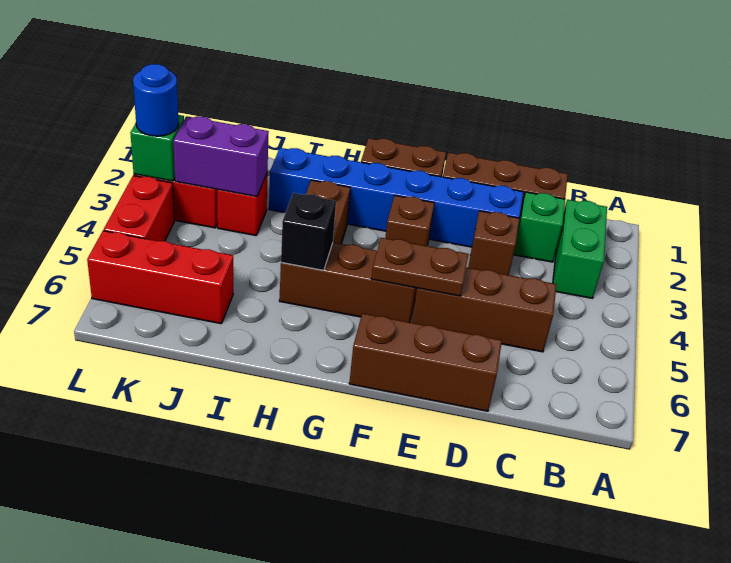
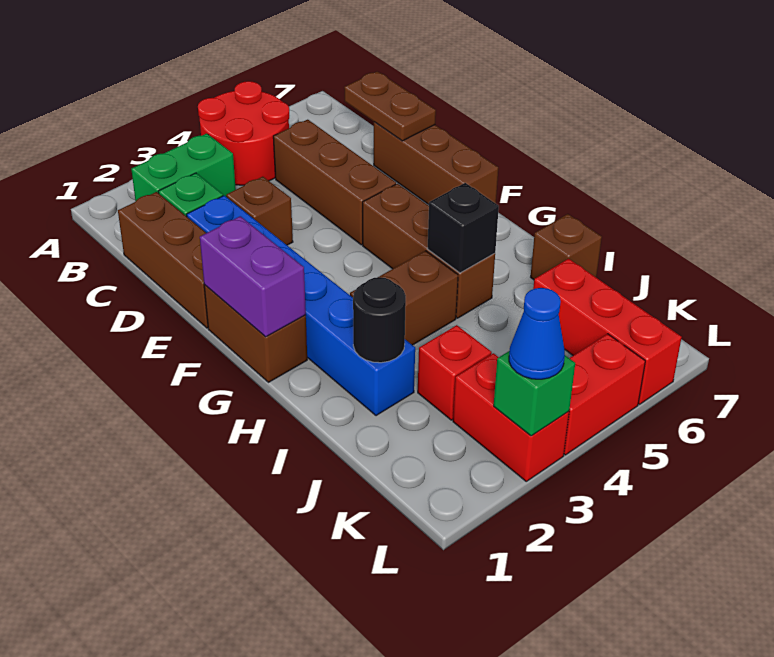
none -> red round brick A4:B5 level 1
brown plate E5:F5 level 2 -> brown plate C7:D7 level 2
brown brick F3 level 1 -> brown brick I7 level 1
none -> black round brick I2 level 2
purple brick J3:K3 level 2 -> purple brick F1:G1 level 2
blue round brick L3 level 3 -> blue cone L3 level 3

